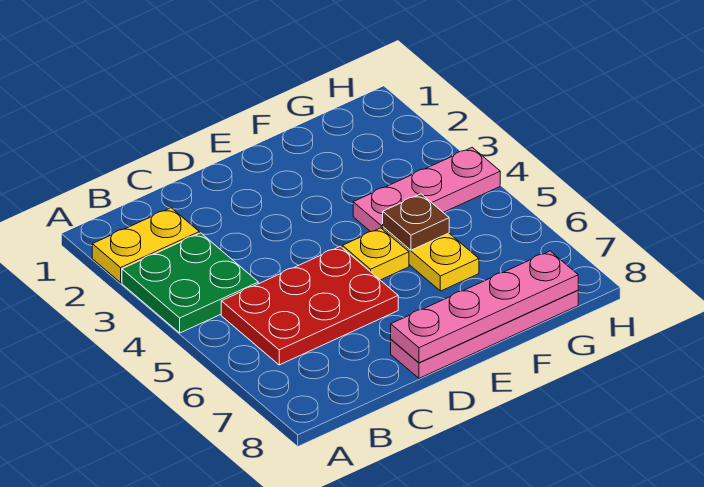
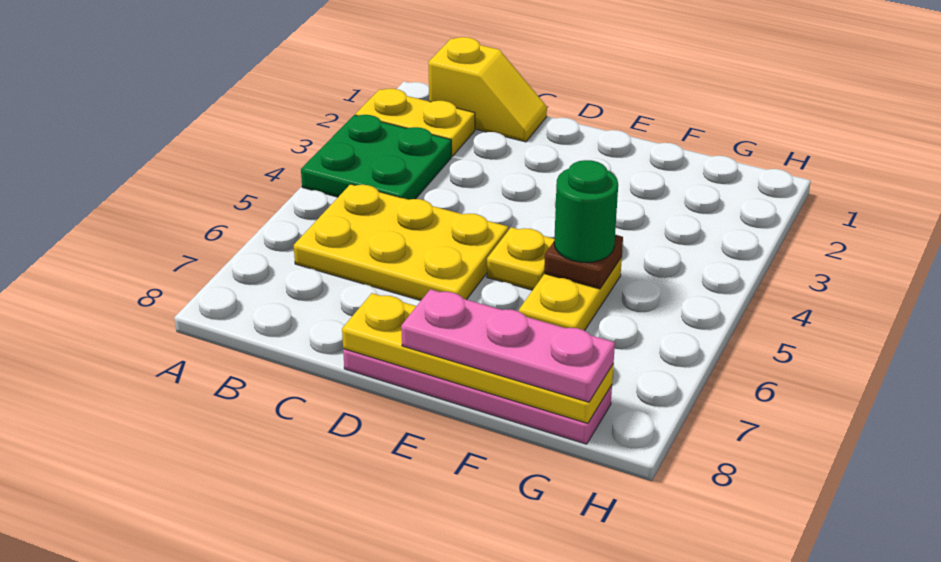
none -> yellow slope B1:C1 level 1 top B
red plate B5:D6 level 1 -> yellow plate B5:D6 level 1
pink plate D8:G8 level 2 -> yellow plate D8:G8 level 2
pink plate F4:H4 level 1 -> pink plate E8:G8 level 3
none -> green round brick F5 level 3

